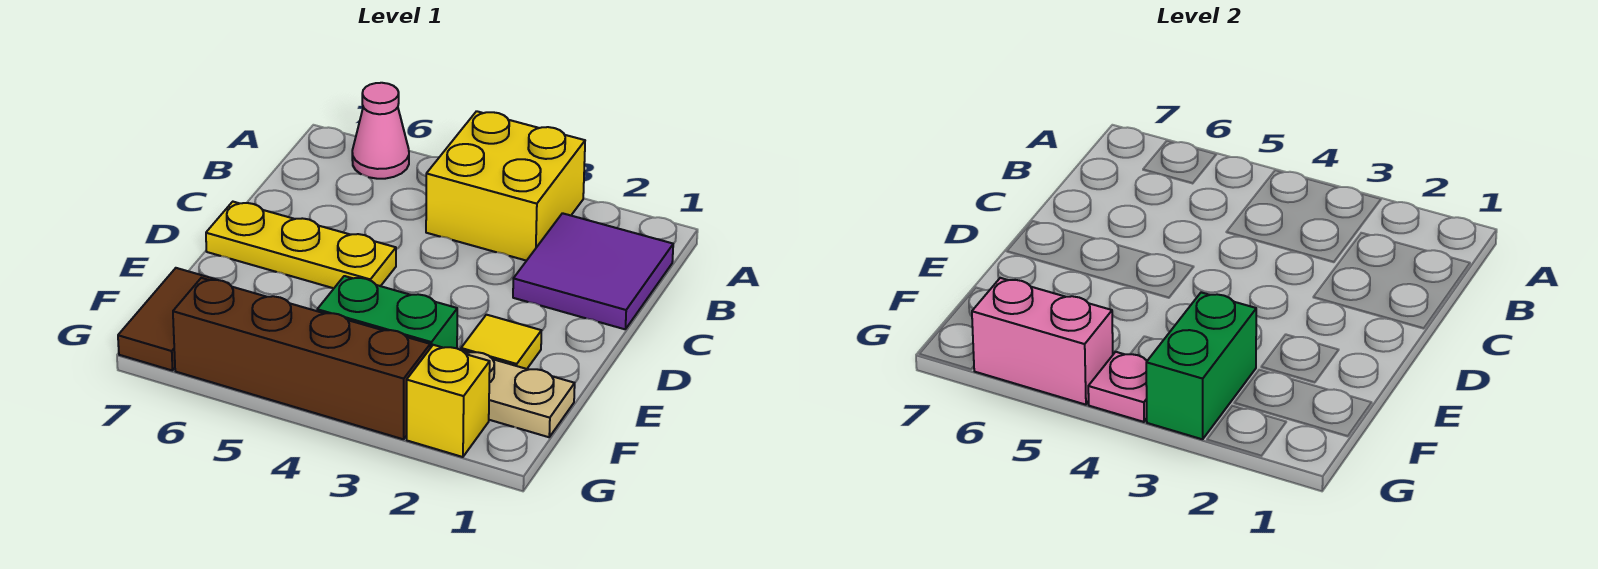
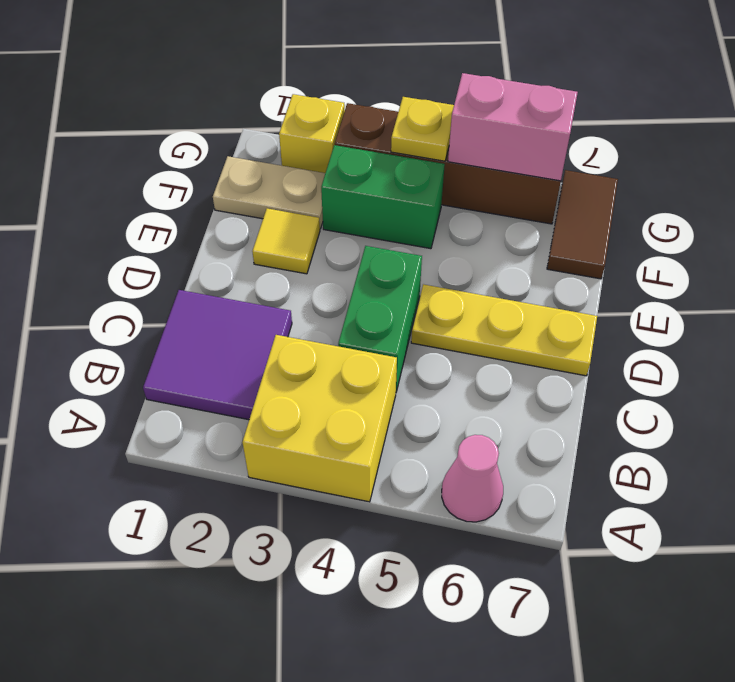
green brick F3:G3 level 2 -> green brick C4:D4 level 1
pink plate G4 level 2 -> yellow plate G4 level 2

